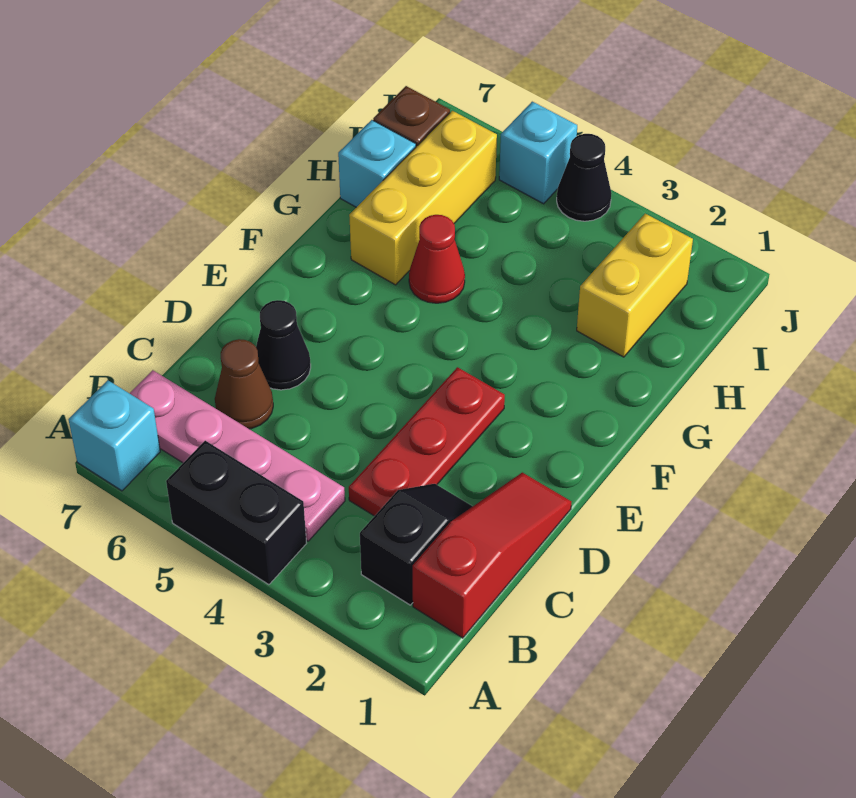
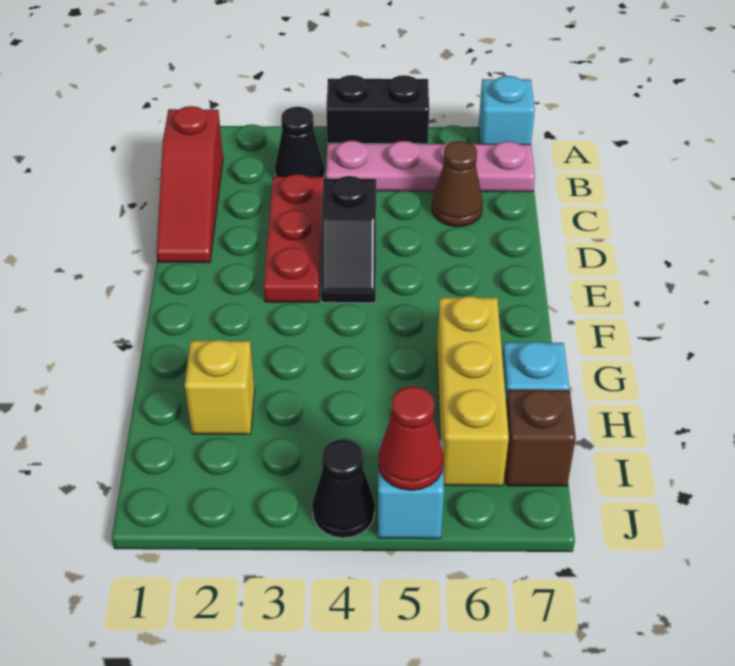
black slope B2:C2 level 1 top B -> black slope D4:E4 level 1 top D
black cone D6 level 1 -> black cone B3 level 1
red cone G5 level 1 -> red cone J5 level 2
yellow brick H2:I2 level 1 -> yellow brick H2 level 1

